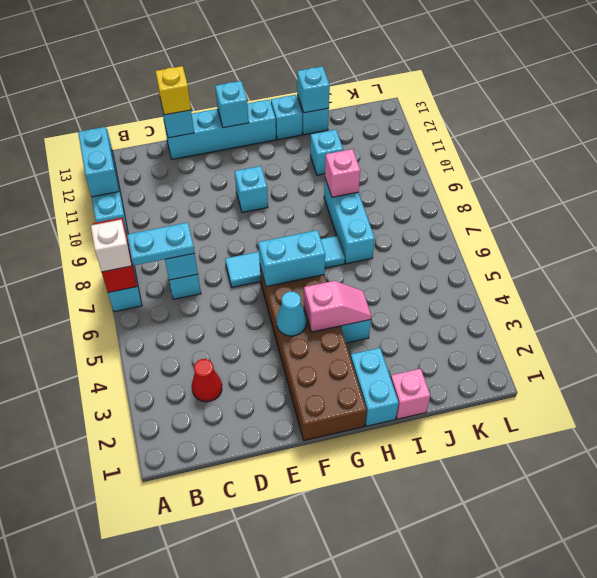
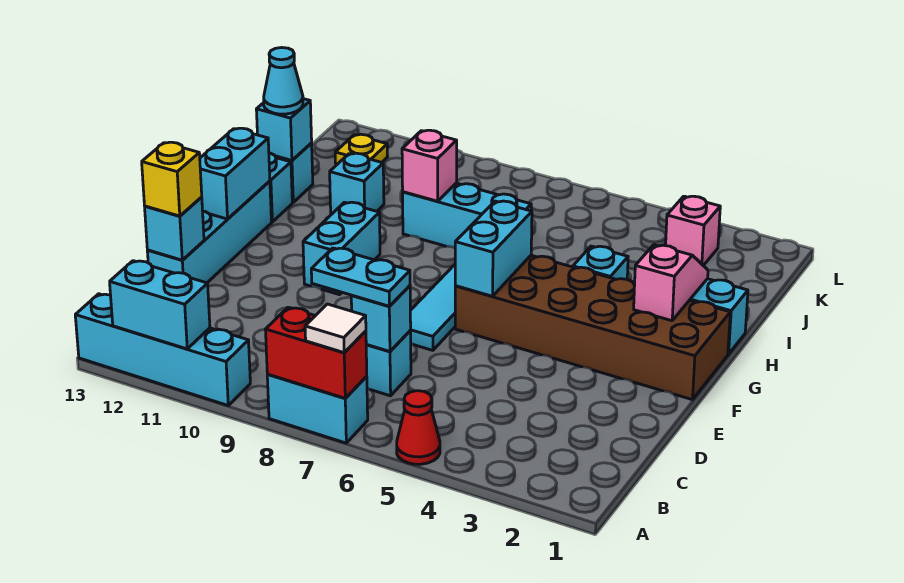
white brick A7 level 3 -> white tile A7 level 3
cyan plate B7:C7 level 3 -> cyan plate C7:C8 level 3
red cone C3 level 1 -> red cone A5 level 1
cyan cone F4 level 2 -> cyan cone I13 level 3
cyan brick F10 level 1 -> cyan brick F10:G10 level 1
cyan brick F13 level 2 -> cyan brick F13:G13 level 2
pink slope G4:H4 level 2 top G -> pink slope G2:H2 level 2 top G
pink brick I1 level 1 -> pink brick K3 level 1
none -> yellow plate K12 level 1

